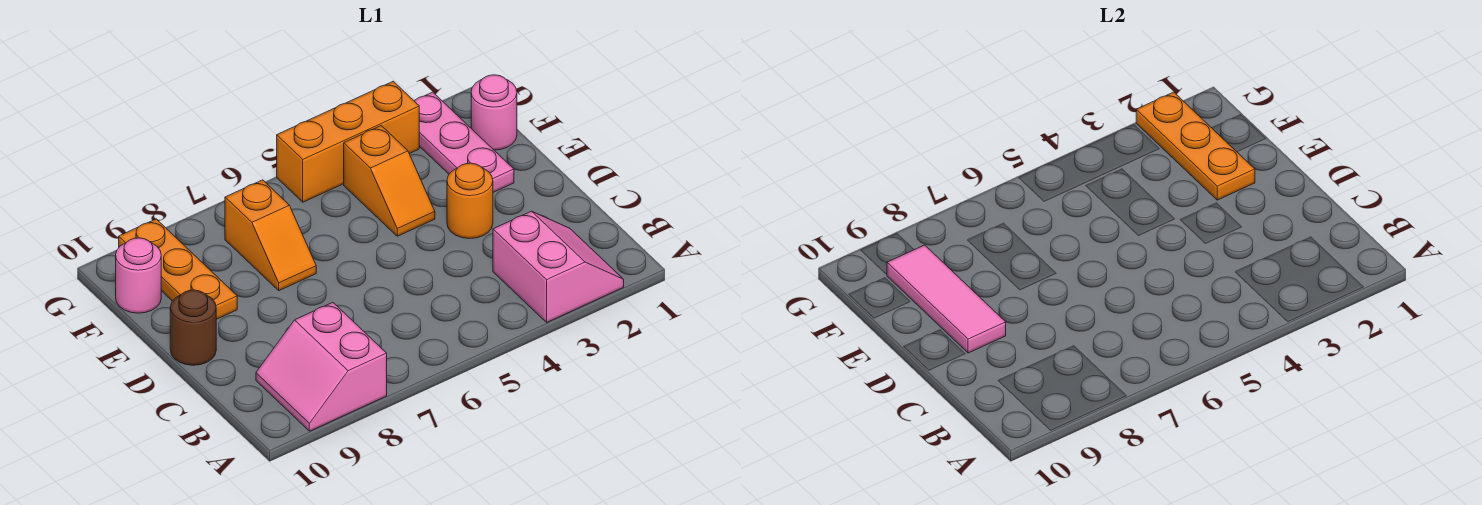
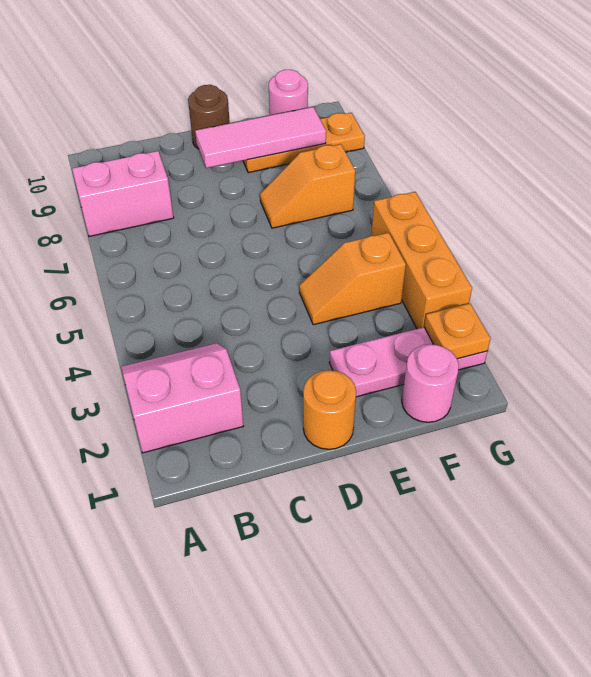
pink slope A2:B3 level 1 top 3 -> pink slope A2:B3 level 1 top 2
orange round brick D3 level 1 -> orange round brick D1 level 1
orange plate E2:G2 level 2 -> orange plate G2 level 2

